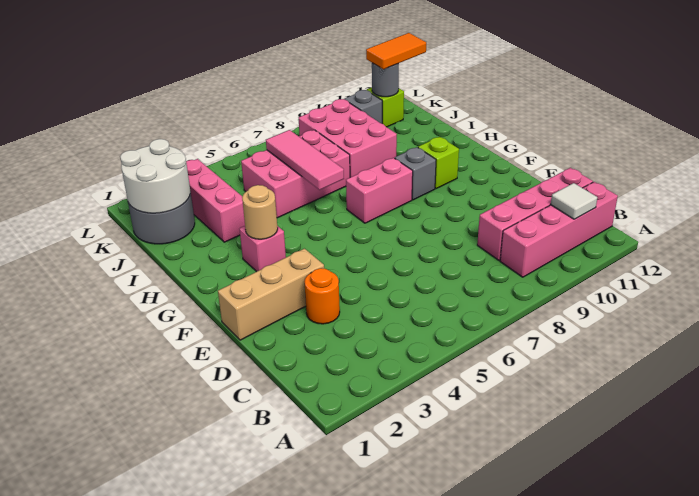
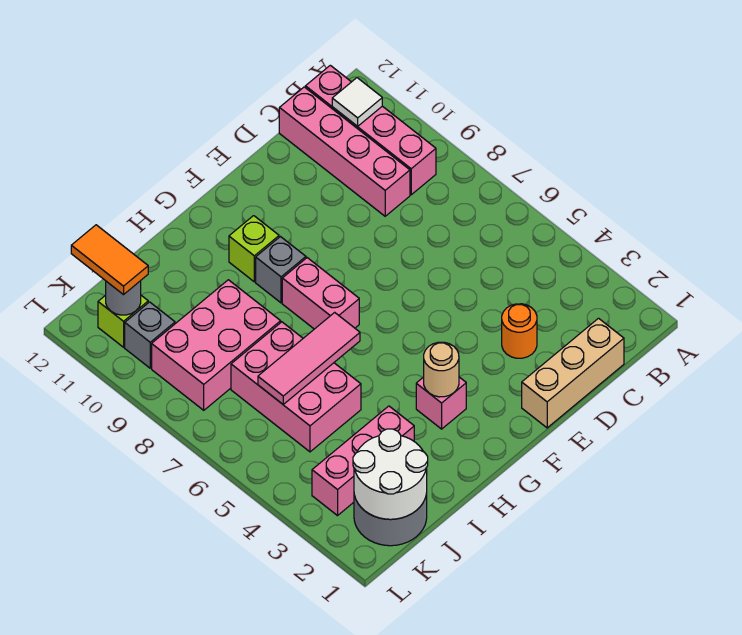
tan brick E1:E3 level 1 -> tan brick C1:E1 level 1

